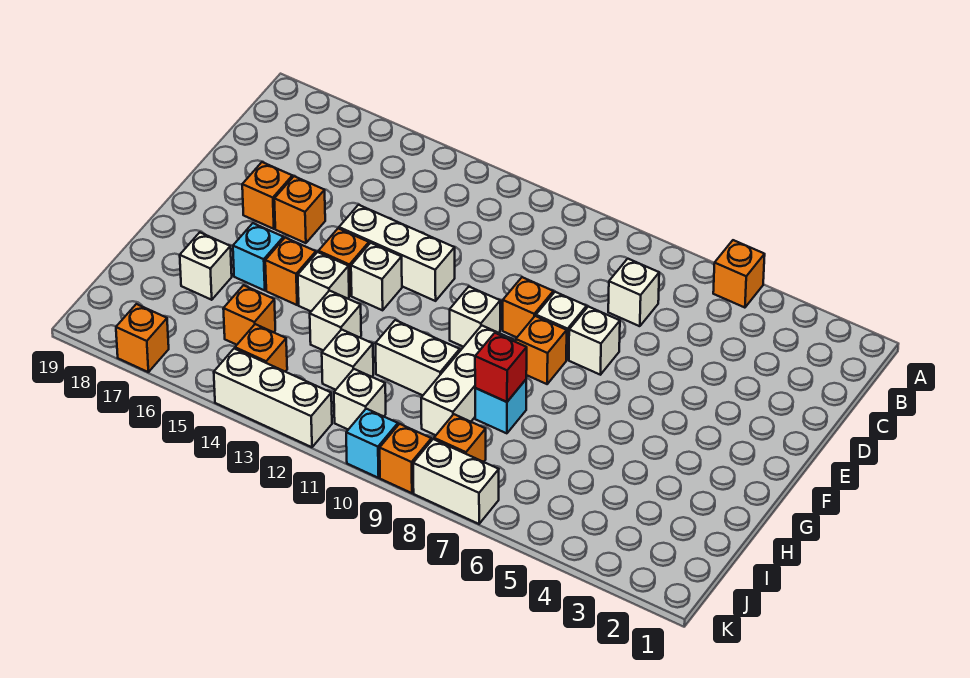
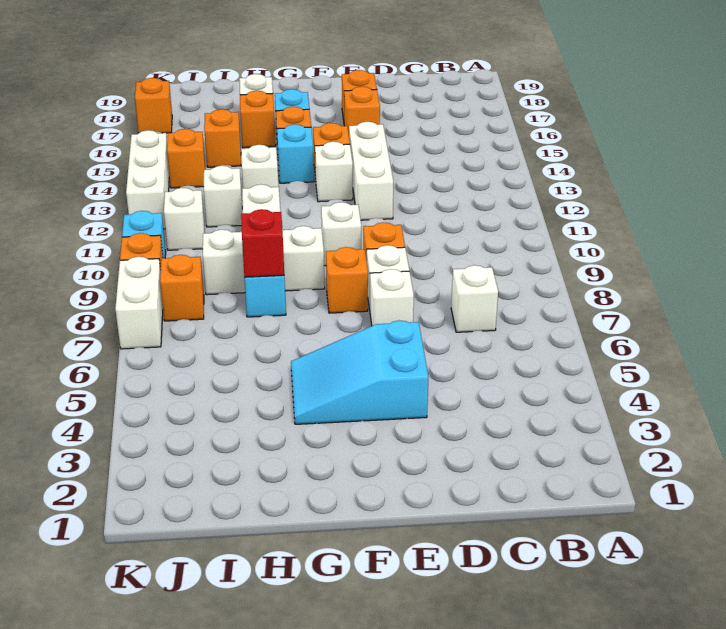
orange brick A5 level 1 -> orange brick H16 level 1
none -> cyan slope E4:G5 level 1 top E
white brick G14 level 1 -> cyan brick G14 level 1

